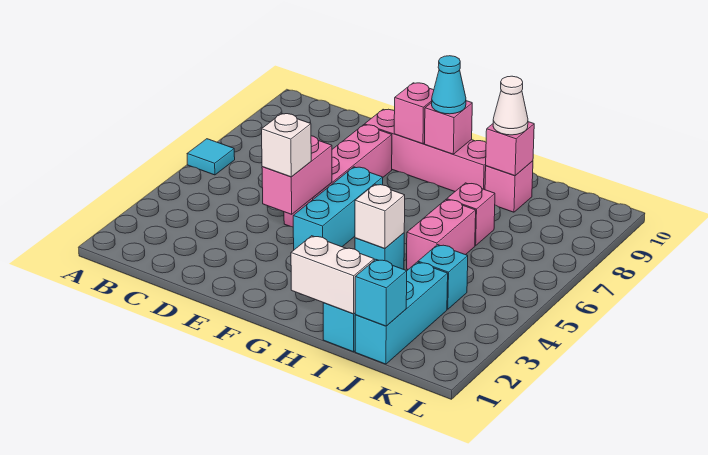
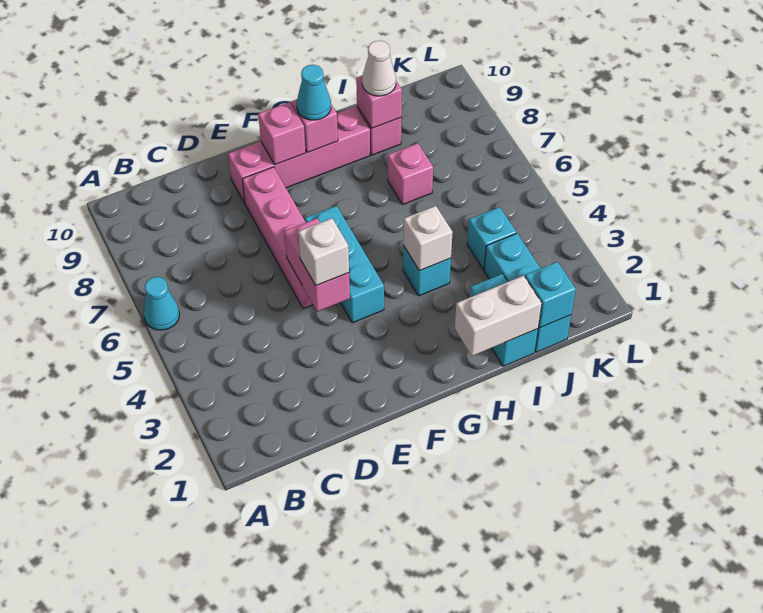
cyan tile A6 level 1 -> cyan cone A6 level 1
pink brick I5:I6 level 1 -> none

